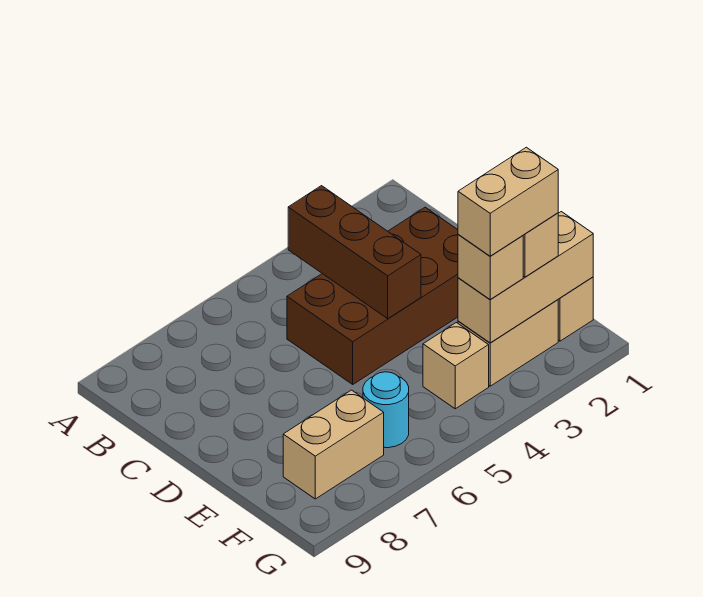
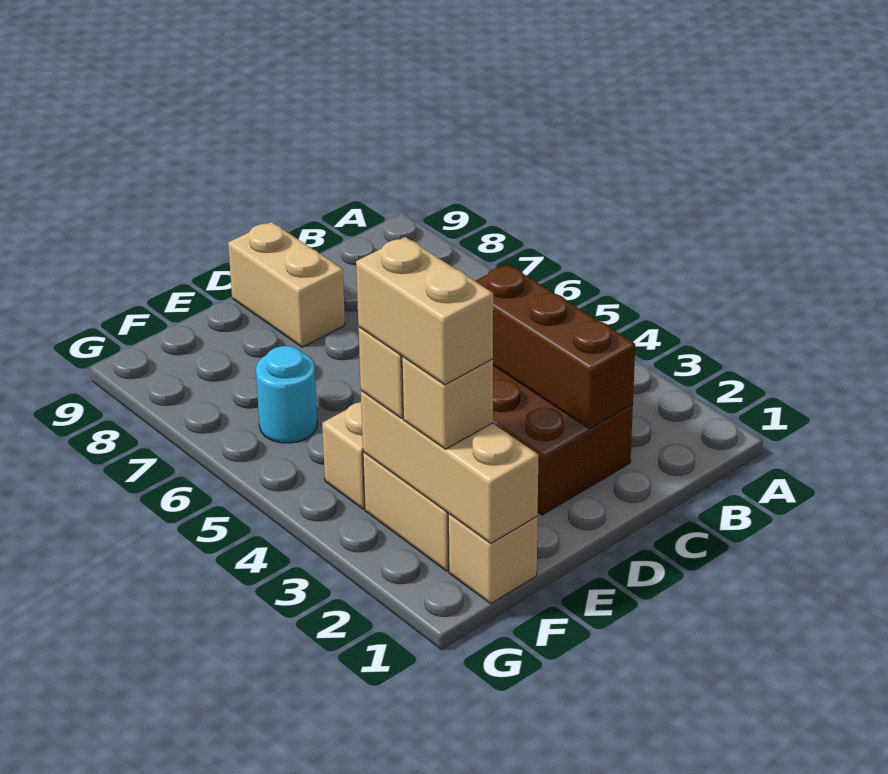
brown brick B4:D4 level 2 -> brown brick C2:C4 level 2
tan brick F7:F8 level 1 -> tan brick D8:D9 level 1

